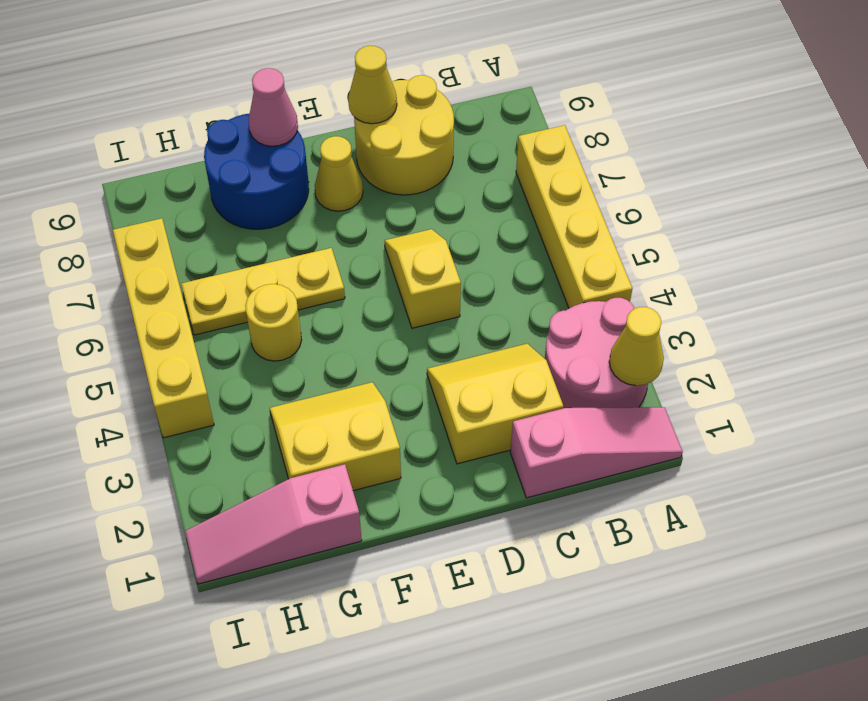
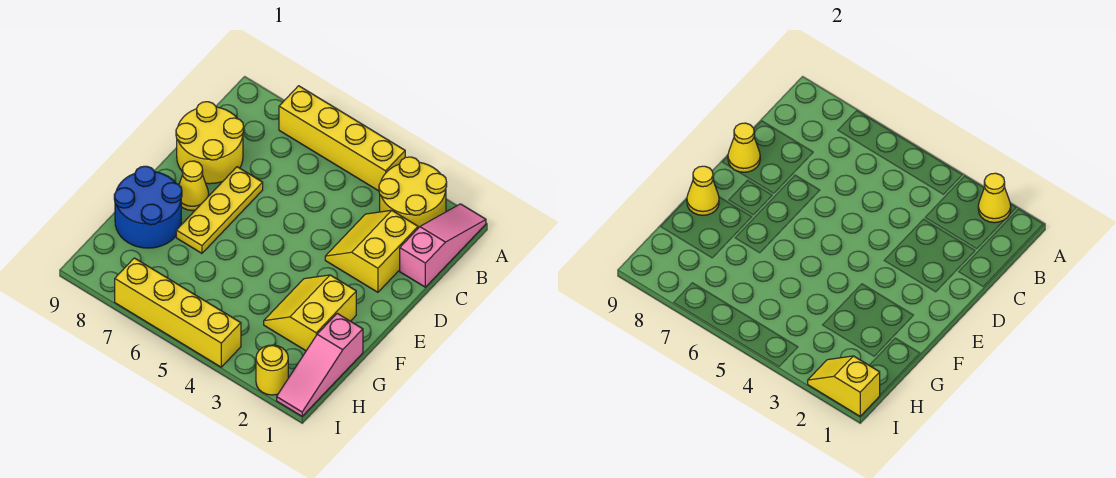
pink round brick A2:B3 level 1 -> yellow round brick A2:B3 level 1
yellow slope D5:D6 level 1 top 5 -> yellow slope I1:I2 level 2 top 1
yellow plate F6:H6 level 1 -> yellow plate D7:F7 level 1
pink cone F9 level 2 -> yellow cone F9 level 2
yellow round brick G5 level 1 -> yellow round brick I2 level 1

